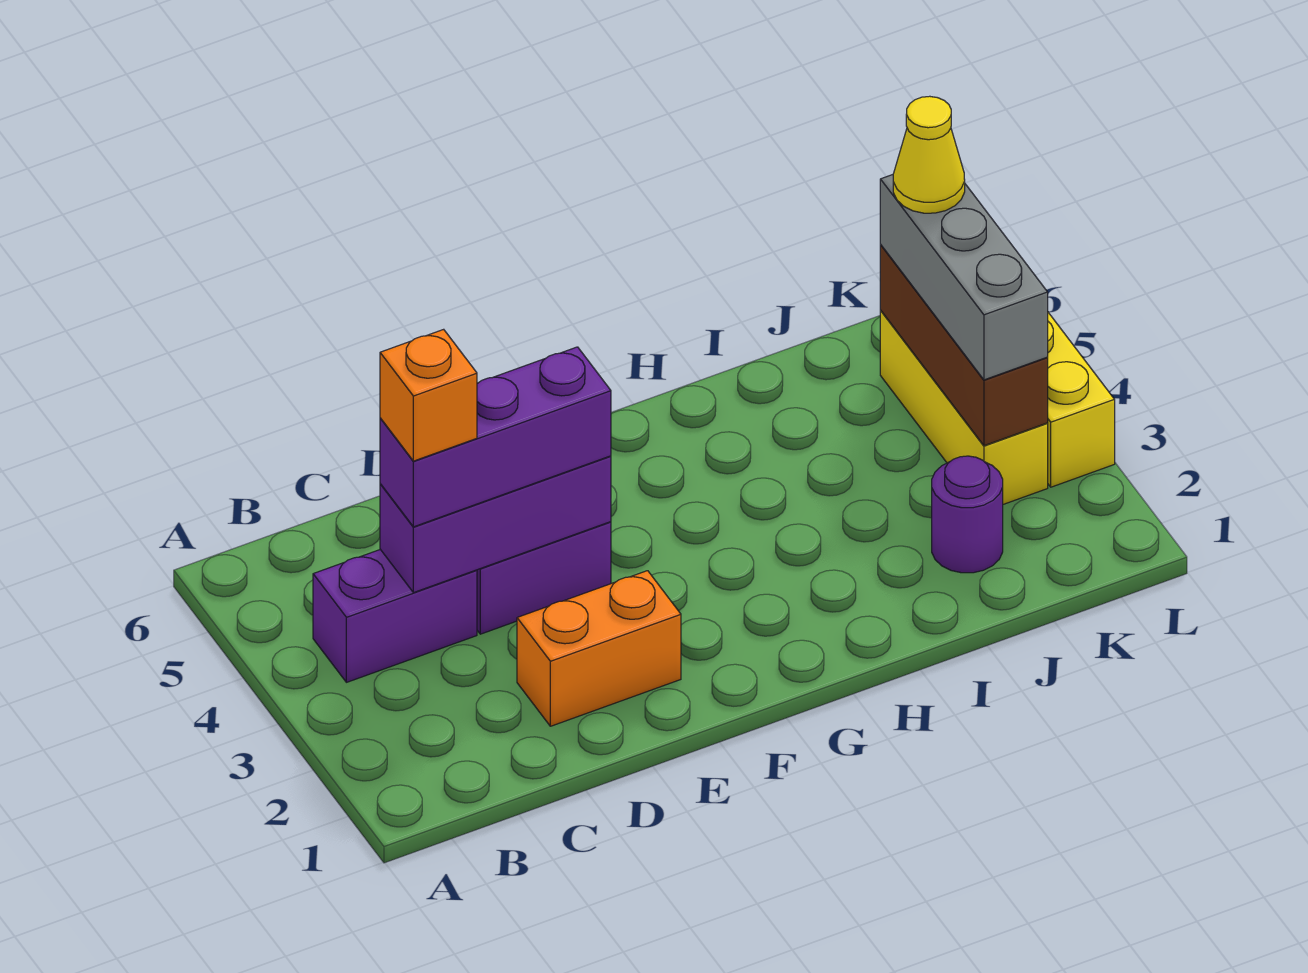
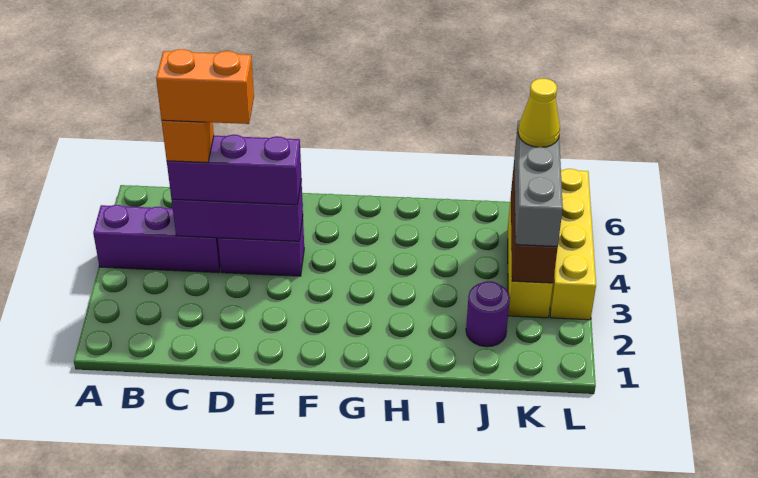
purple brick B4:C4 level 1 -> purple brick A4:C4 level 1
orange brick D2:E2 level 1 -> orange brick C4:D4 level 5

